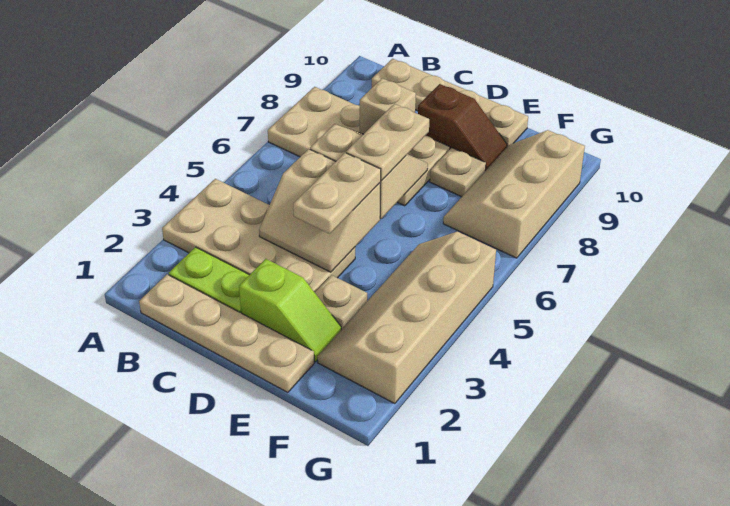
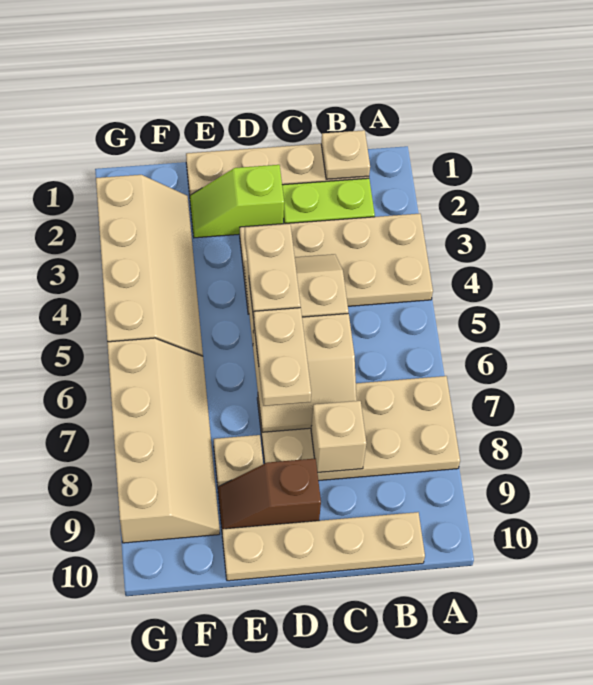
tan plate E3 level 1 -> tan plate B1 level 2
tan slope F7:G9 level 1 top G -> tan slope F6:G9 level 1 top G

